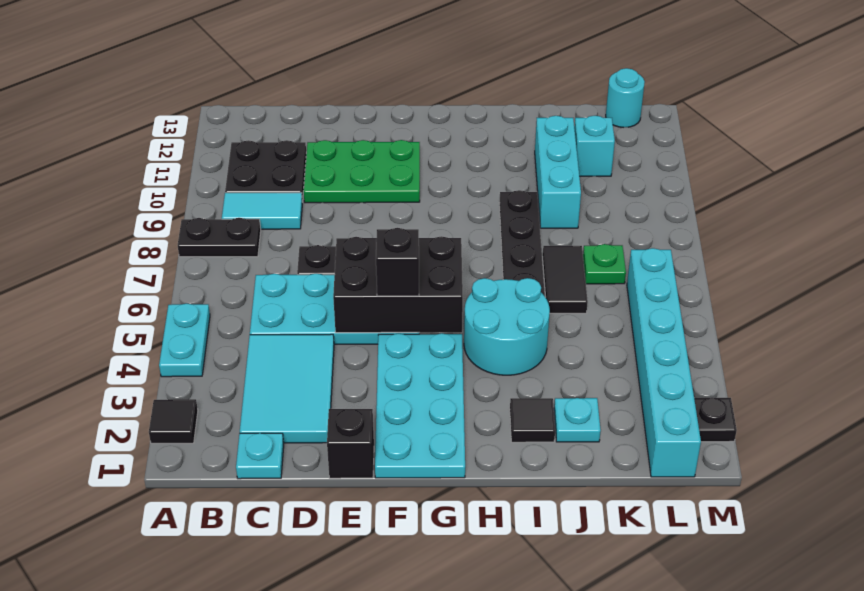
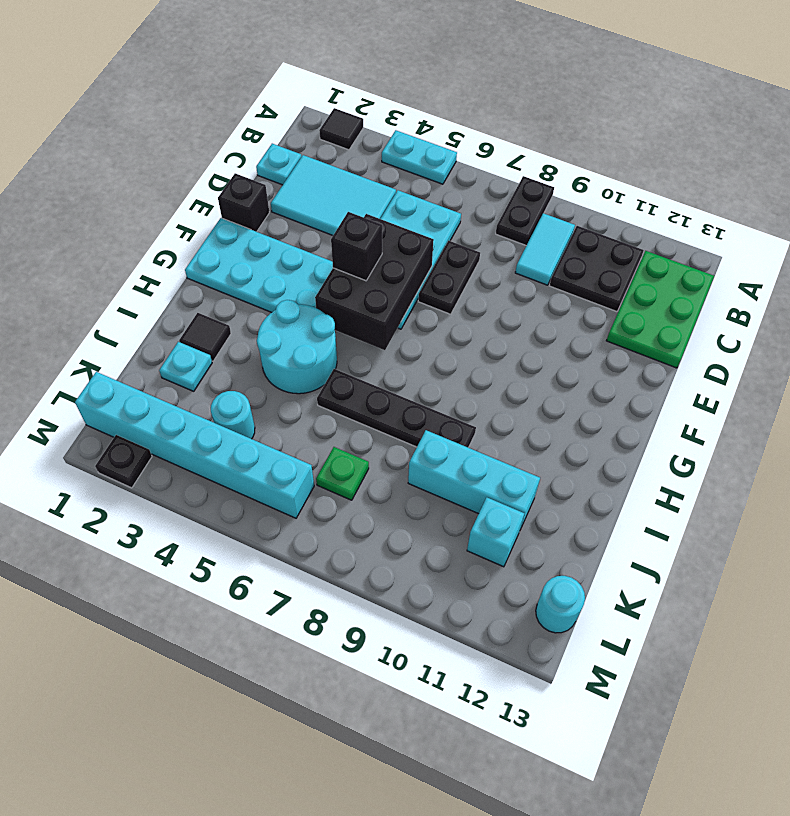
green plate D10:F11 level 1 -> green plate B12:D13 level 1
black tile J6:J7 level 1 -> none
none -> cyan round brick K4 level 1

